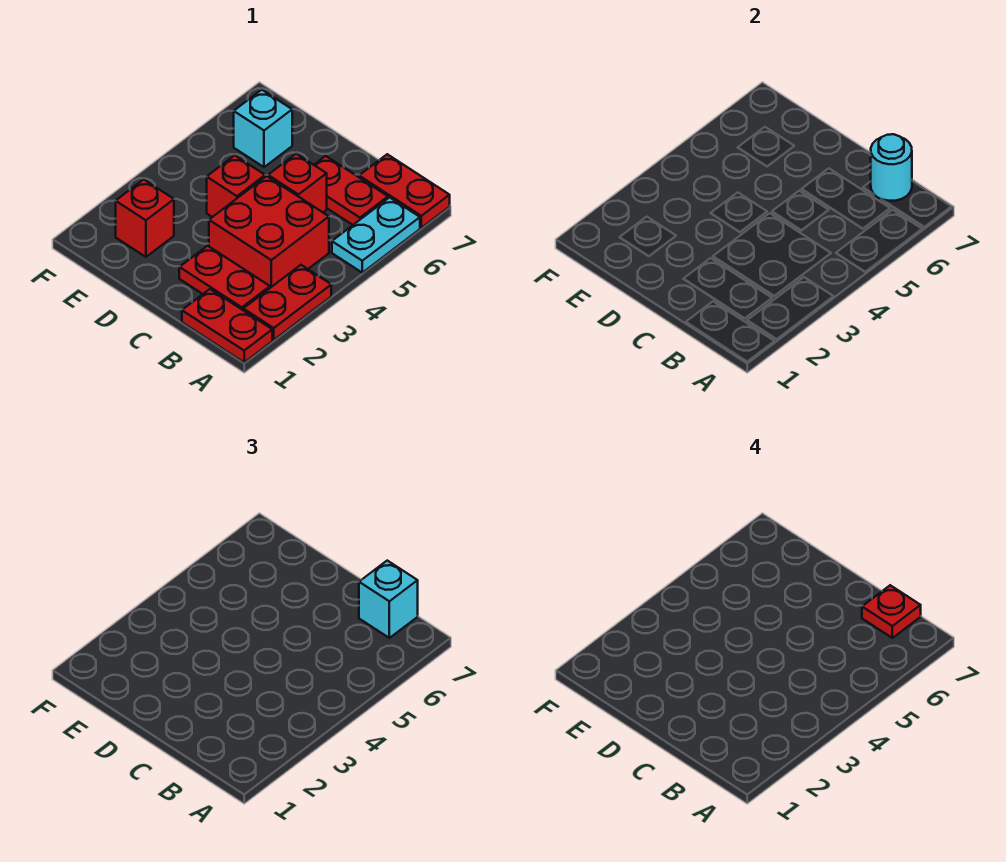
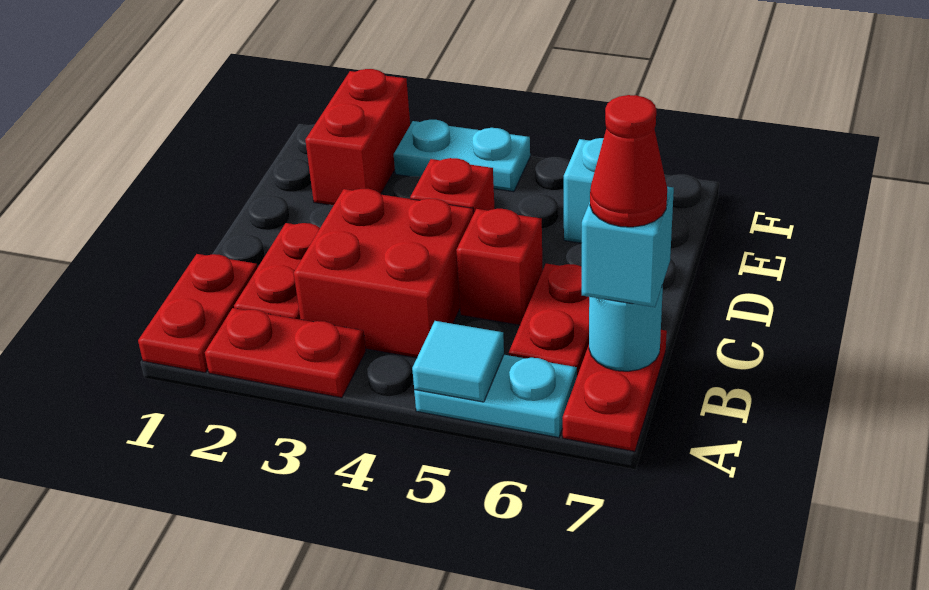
none -> cyan tile A5 level 2
red plate B7 level 4 -> red cone B7 level 4
red brick E2 level 1 -> red brick E2:F2 level 1
none -> cyan plate F3:F4 level 1

